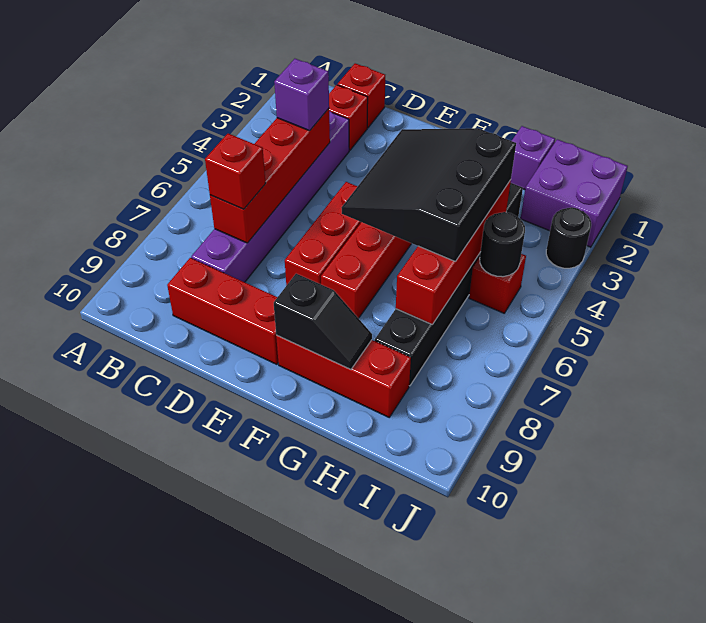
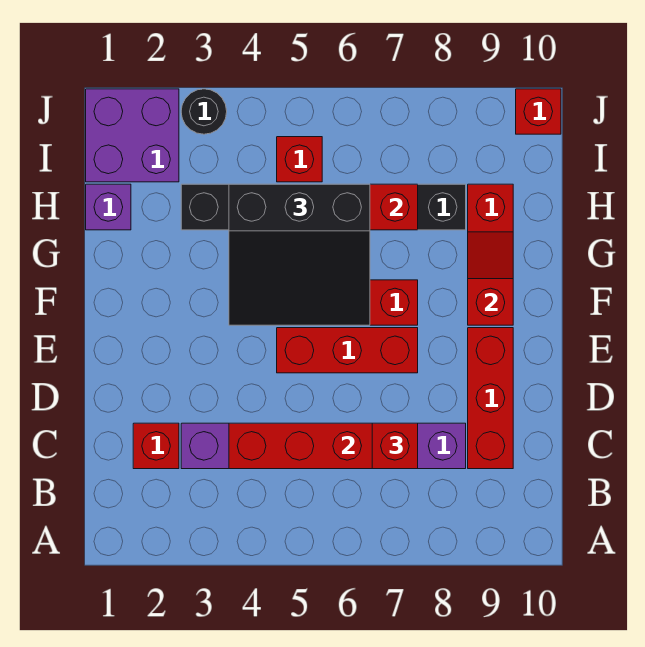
red brick C1 level 1 -> red brick J10 level 1
purple brick C4 level 3 -> none
black slope F9:G9 level 2 top F -> red slope F9:G9 level 2 top F
black round brick I5 level 2 -> none

